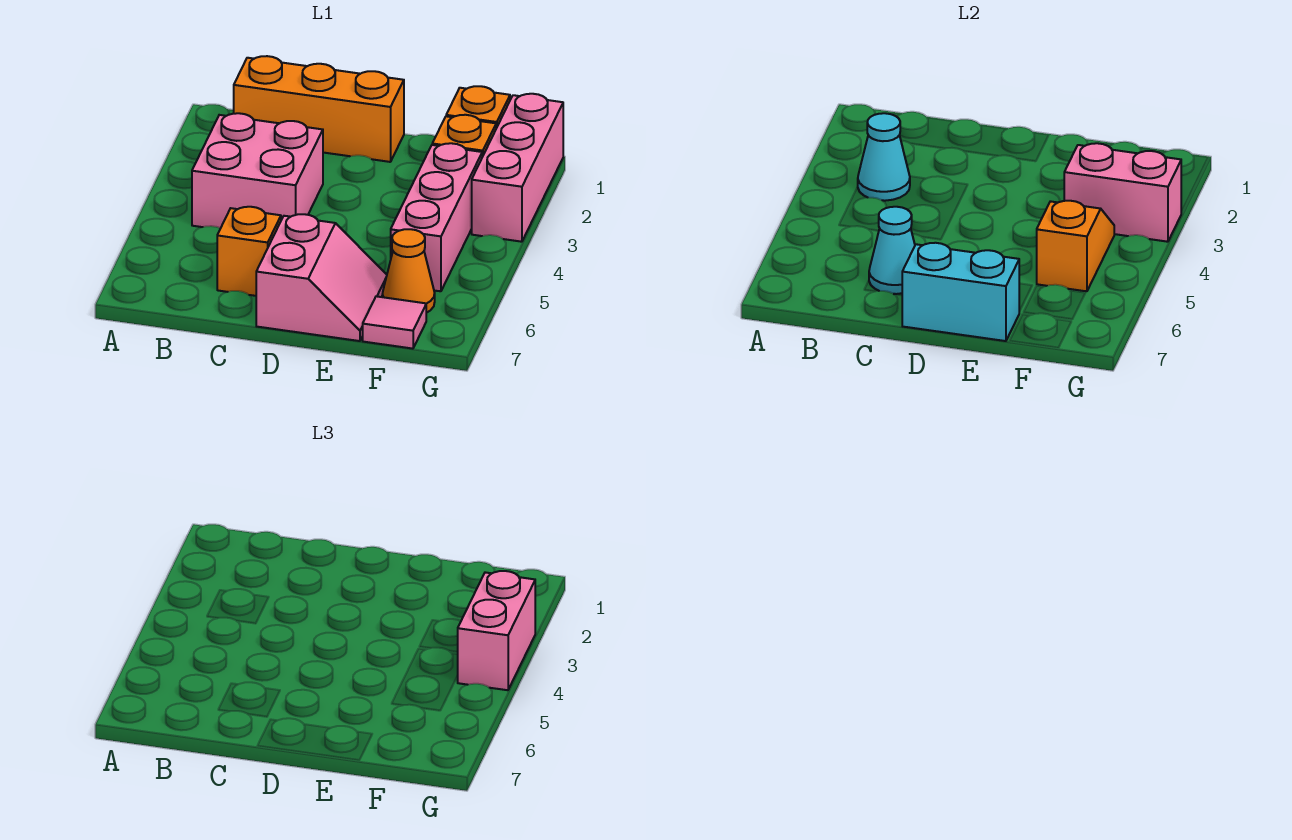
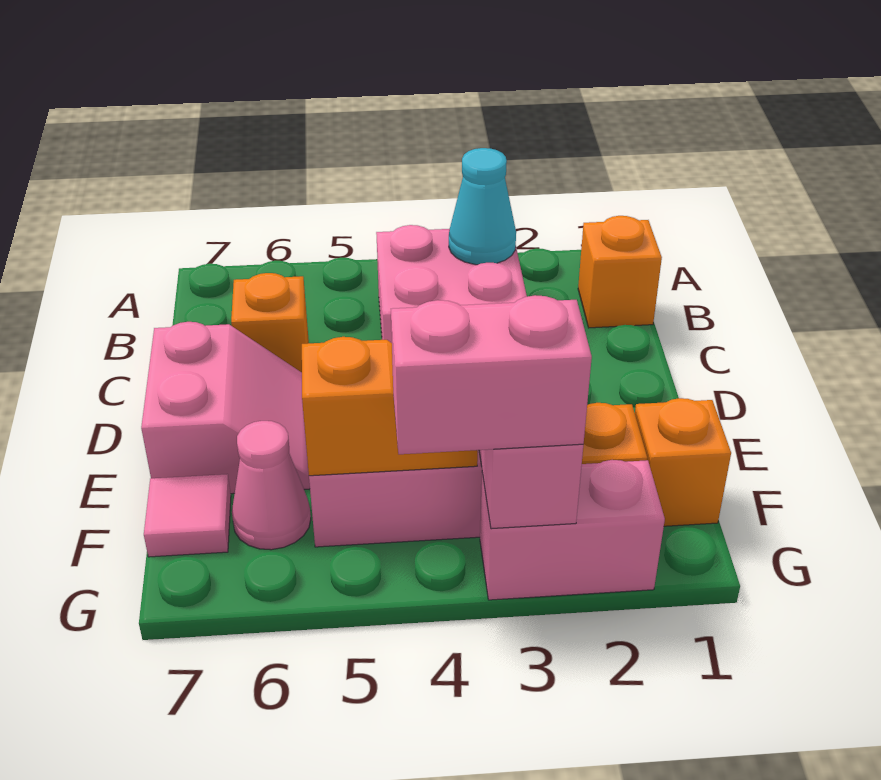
orange brick B1:D1 level 1 -> orange brick B1 level 1
cyan cone C6 level 2 -> none
pink slope D6:E7 level 1 top D -> pink slope D6:E7 level 1 top 7
cyan brick D7:E7 level 2 -> none
orange cone F6 level 1 -> pink cone F6 level 1
pink brick G1:G3 level 1 -> pink brick G2:G3 level 1

